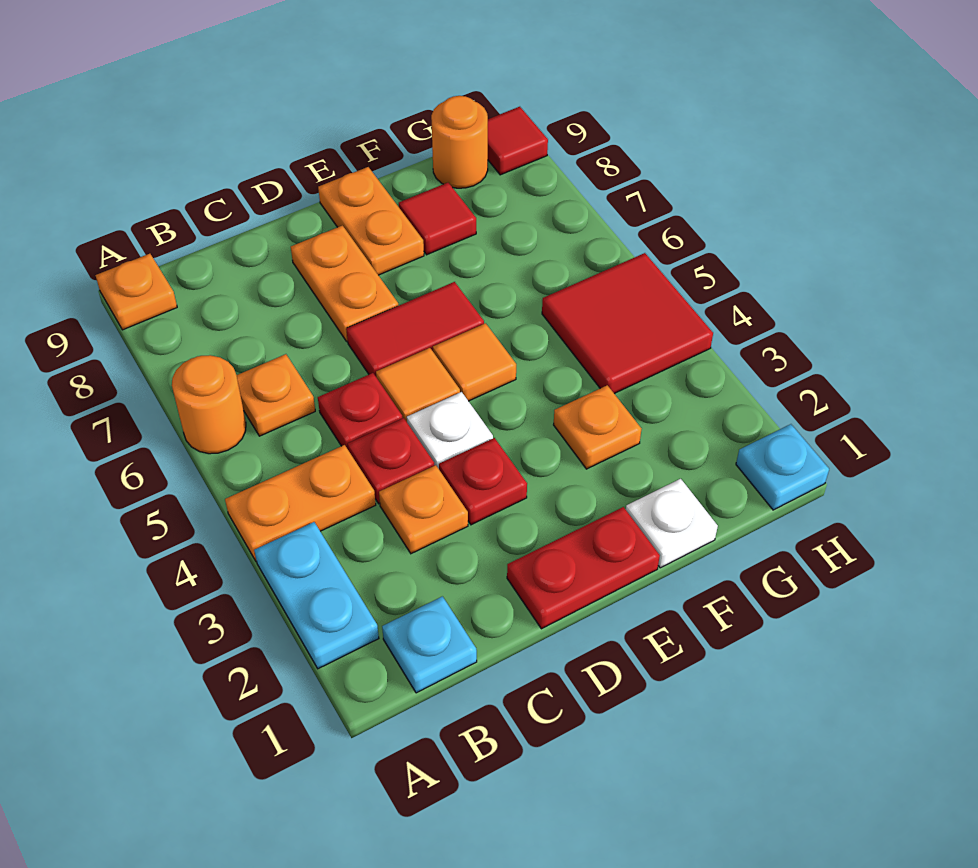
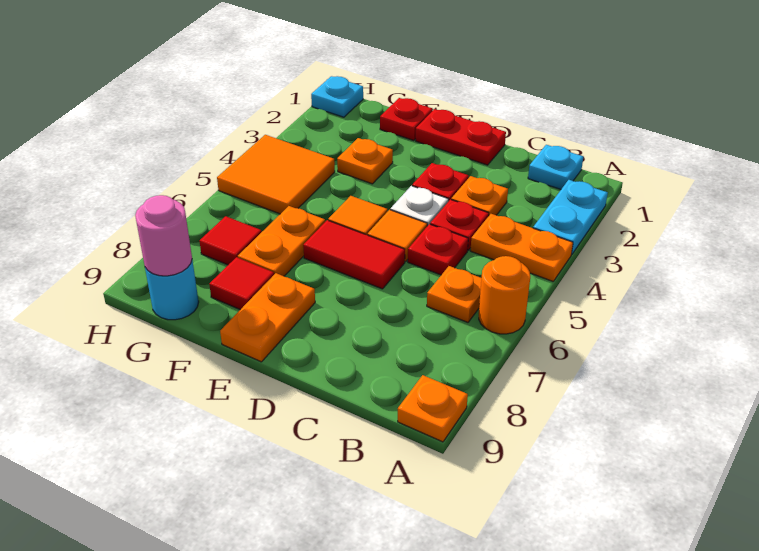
orange plate D7:D8 level 1 -> orange plate F6:F7 level 1
white plate F1 level 1 -> red plate F1 level 1
red tile G4:H5 level 1 -> orange tile G4:H5 level 1
orange round brick G9 level 1 -> cyan round brick G9 level 1
none -> pink round brick G9 level 2
red tile H9 level 1 -> red tile G7 level 1

